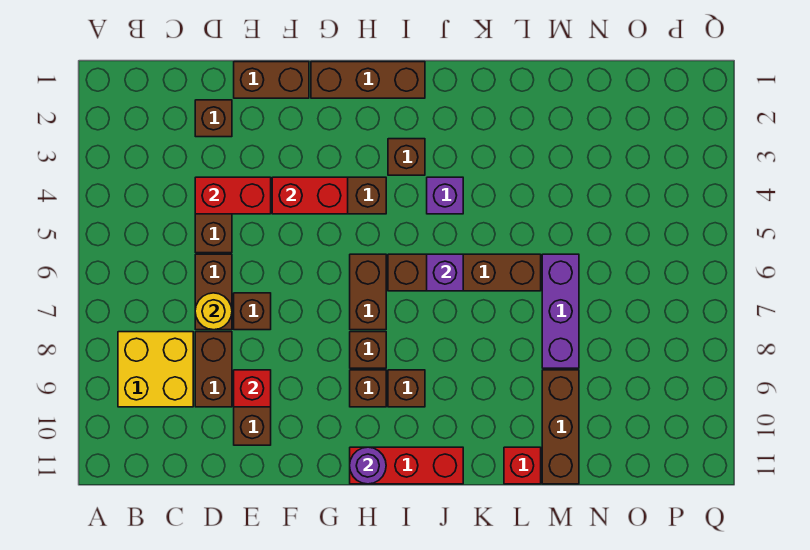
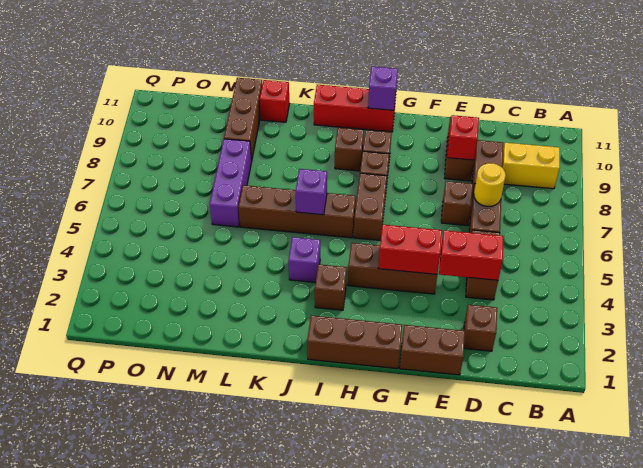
yellow brick B8:C9 level 1 -> yellow brick B9:C9 level 1
purple round brick H11 level 2 -> purple brick H11 level 2

